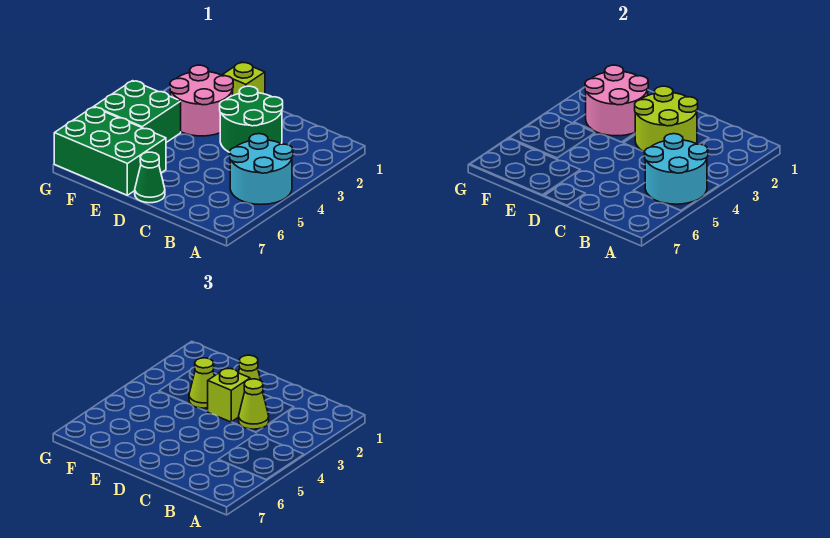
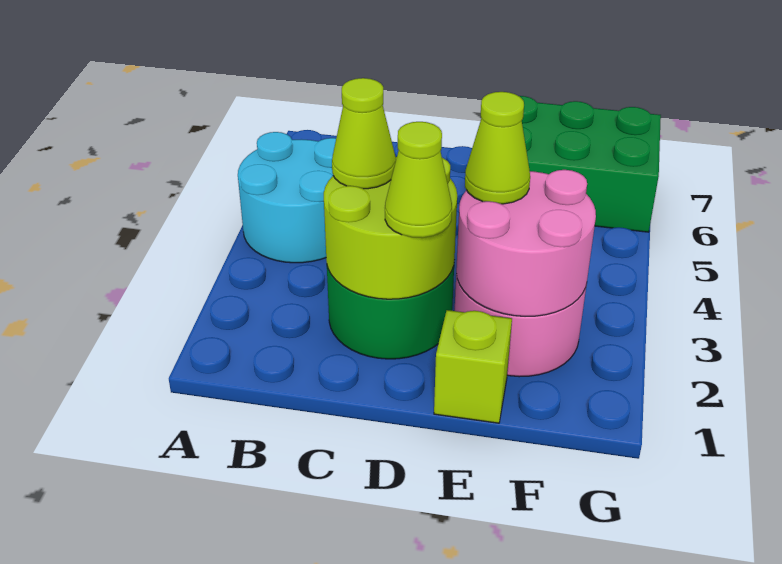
cyan round brick A4:B5 level 2 -> none
lime brick D3 level 3 -> none
green cone D7 level 1 -> none
green brick F4:G5 level 1 -> none

